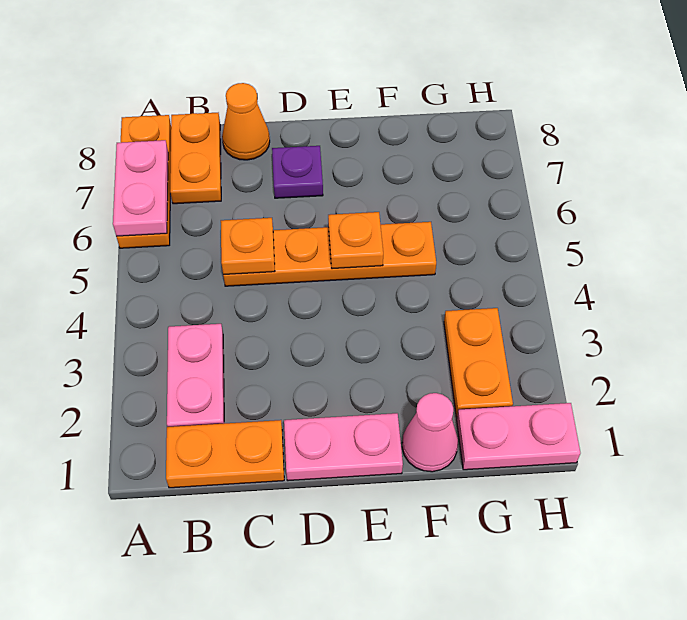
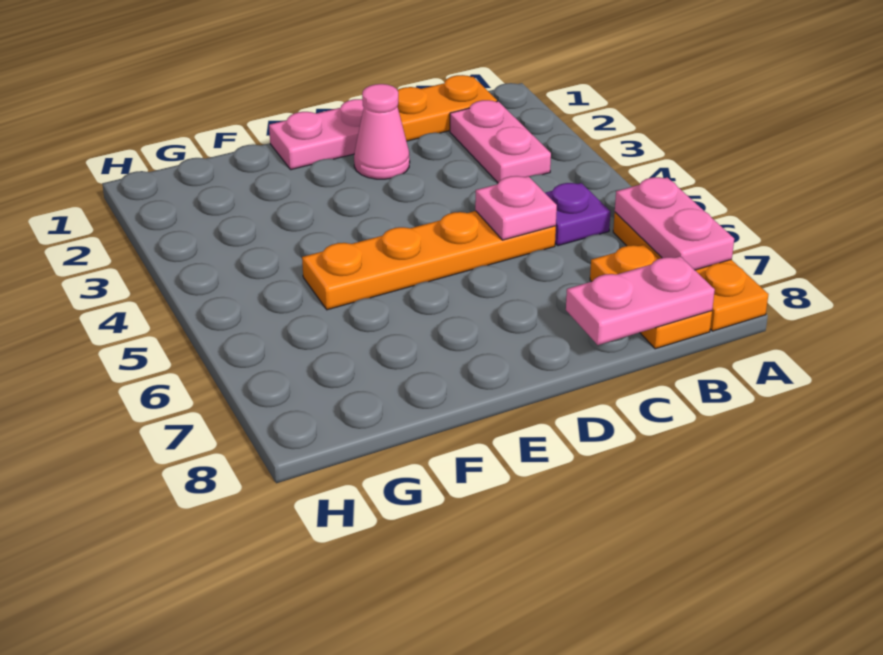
orange plate C5 level 2 -> pink plate C5 level 2
orange cone C8 level 1 -> none
purple plate D7 level 1 -> purple plate B5 level 1
orange plate E5 level 2 -> none
pink cone F1 level 1 -> pink cone D2 level 1
pink plate G1:H1 level 1 -> pink plate B8:C8 level 2
orange plate G2:G3 level 1 -> none

